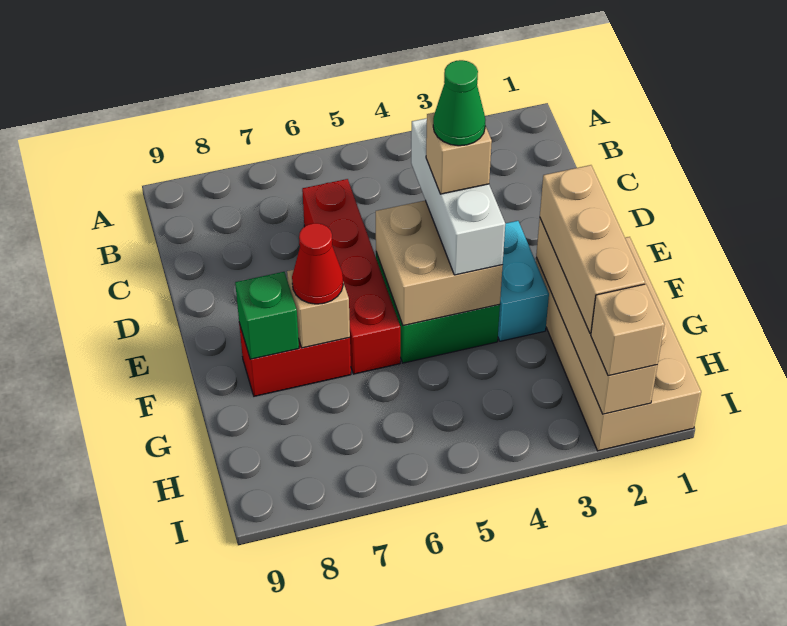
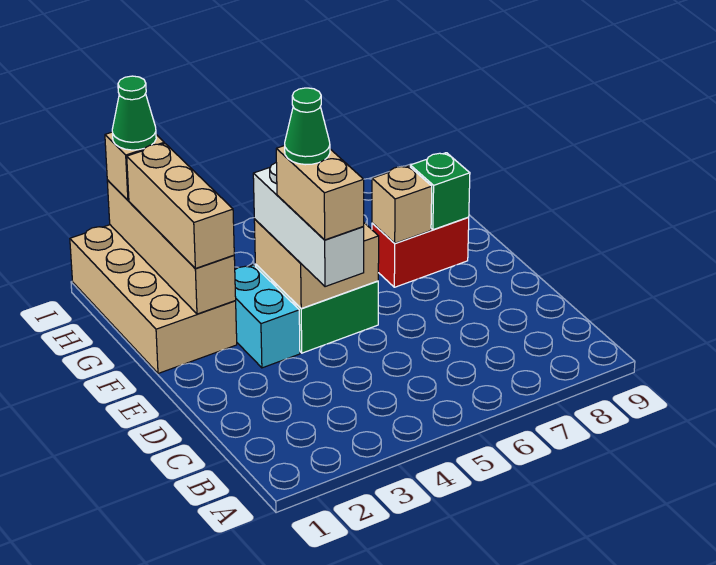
red brick C6:F6 level 1 -> none
tan brick E4 level 4 -> tan brick D4:E4 level 4
red cone F7 level 3 -> none
none -> green cone I2 level 4

